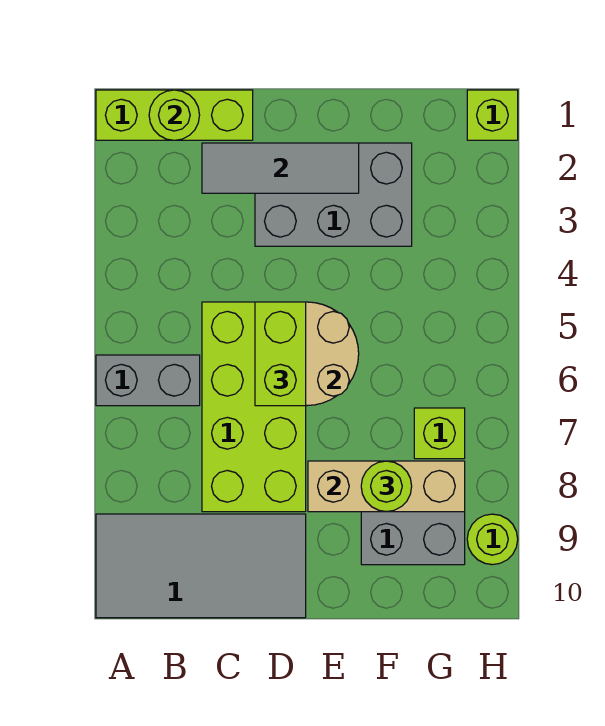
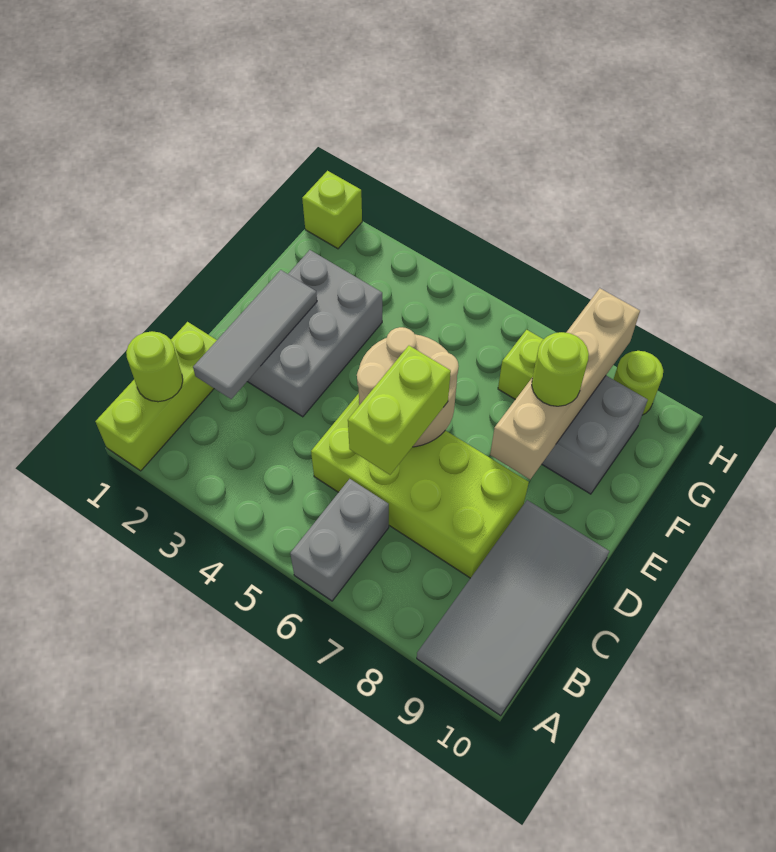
lime brick D5:D6 level 3 -> lime brick C6:D6 level 3
tan brick E8:G8 level 2 -> tan brick E8:H8 level 2

